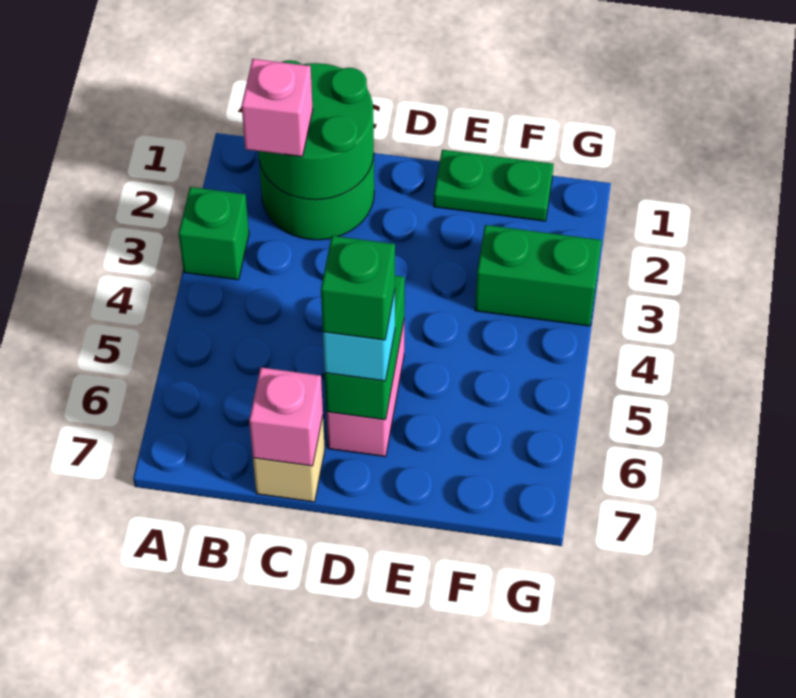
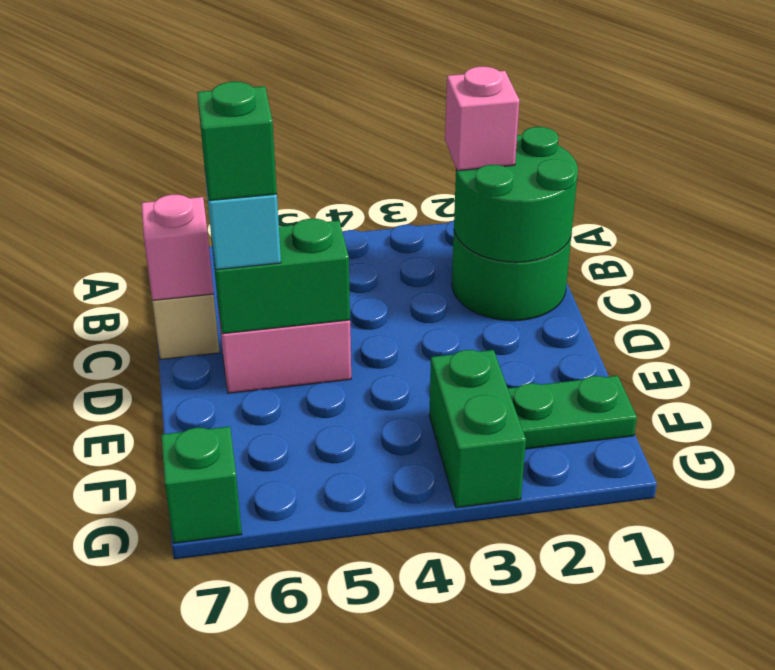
green brick A3 level 1 -> green brick G7 level 1
green plate E1:F1 level 1 -> green plate F1:F2 level 1

